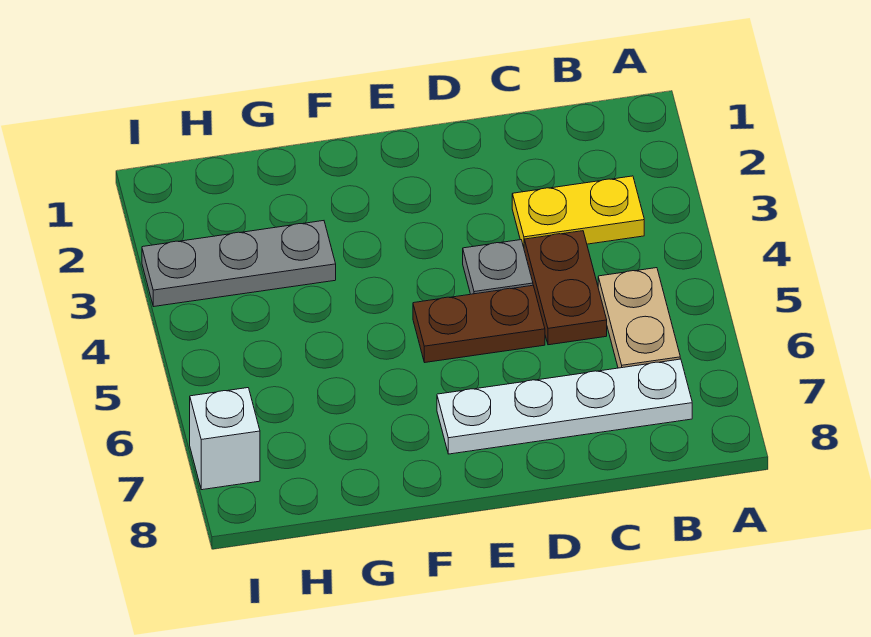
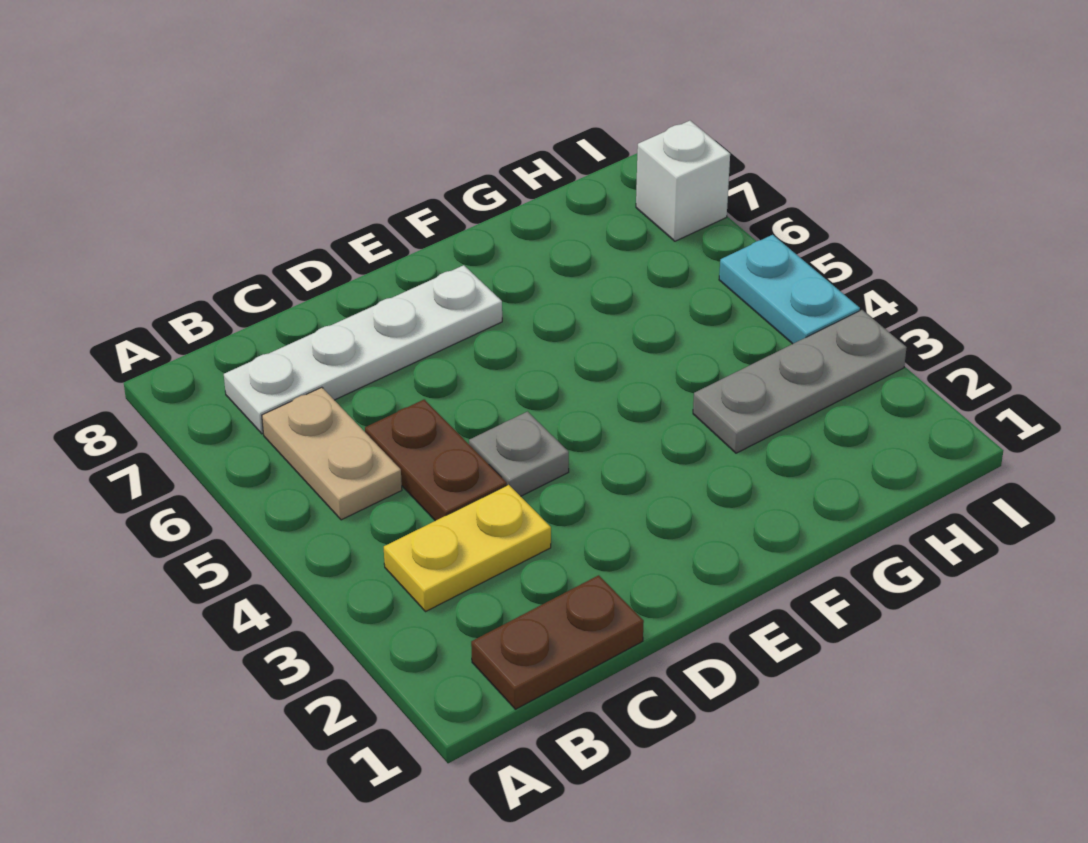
brown plate D5:E5 level 1 -> brown plate B1:C1 level 1
none -> cyan plate I4:I5 level 1

